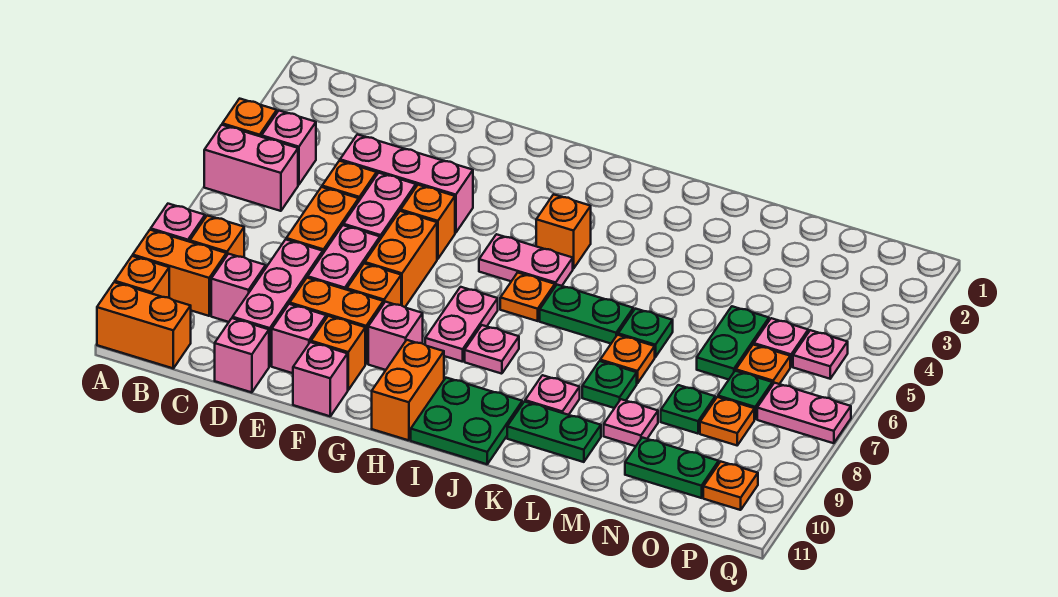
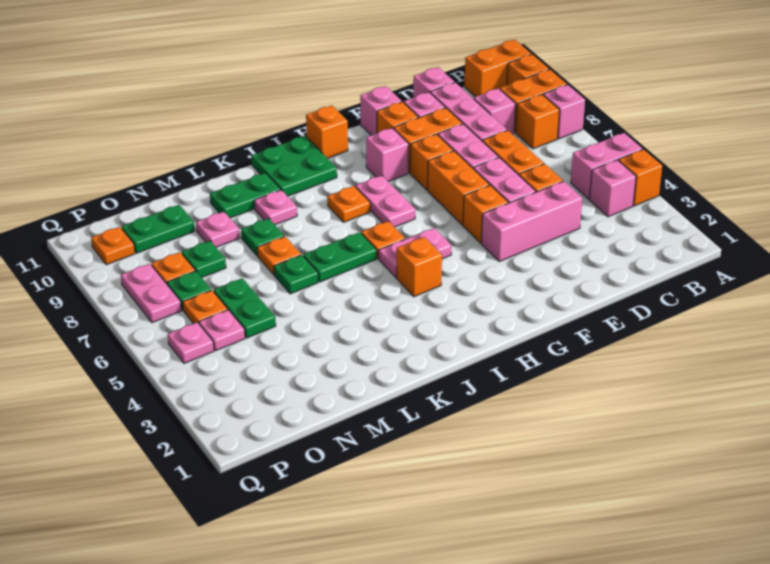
orange brick H10:H11 level 1 -> orange brick H11 level 1
pink plate I8 level 1 -> orange plate I8 level 1
pink plate P7:Q7 level 1 -> pink plate P7:P8 level 1

